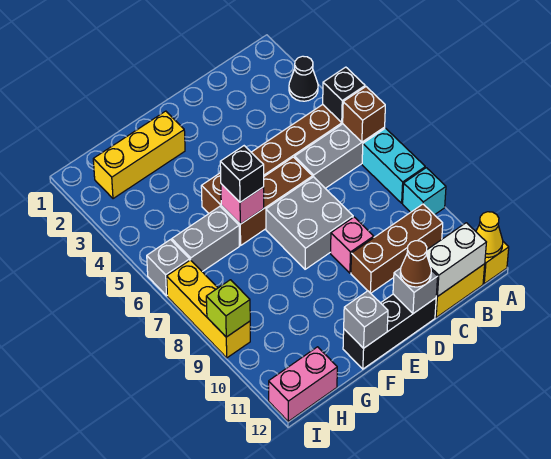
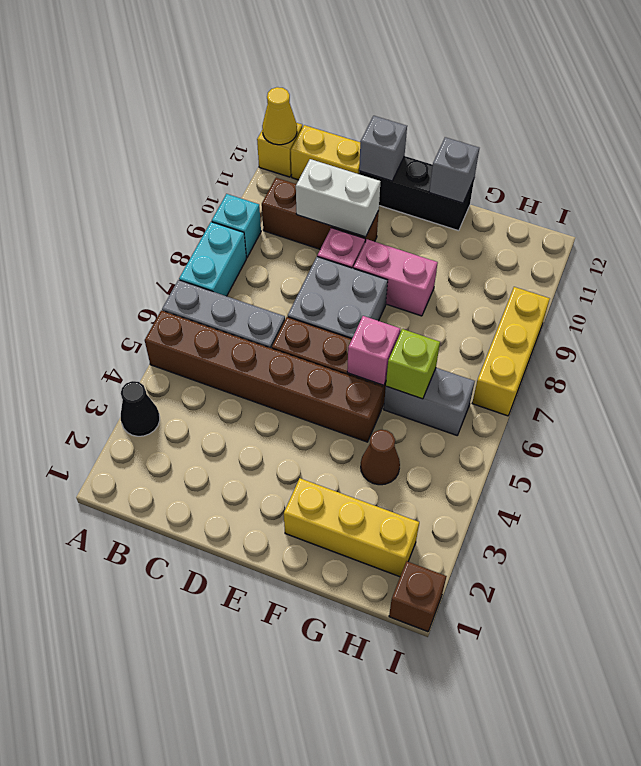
black brick A5 level 2 -> none
brown brick A6 level 2 -> brown brick I1 level 1
white brick B12:C12 level 2 -> white brick C10:D10 level 2
brown cone D12 level 3 -> brown cone G4 level 1
black brick F6 level 3 -> none
pink brick H12:I12 level 1 -> pink brick E9:F9 level 1
grey brick I6 level 1 -> none
lime brick I9 level 2 -> lime brick G6 level 2

